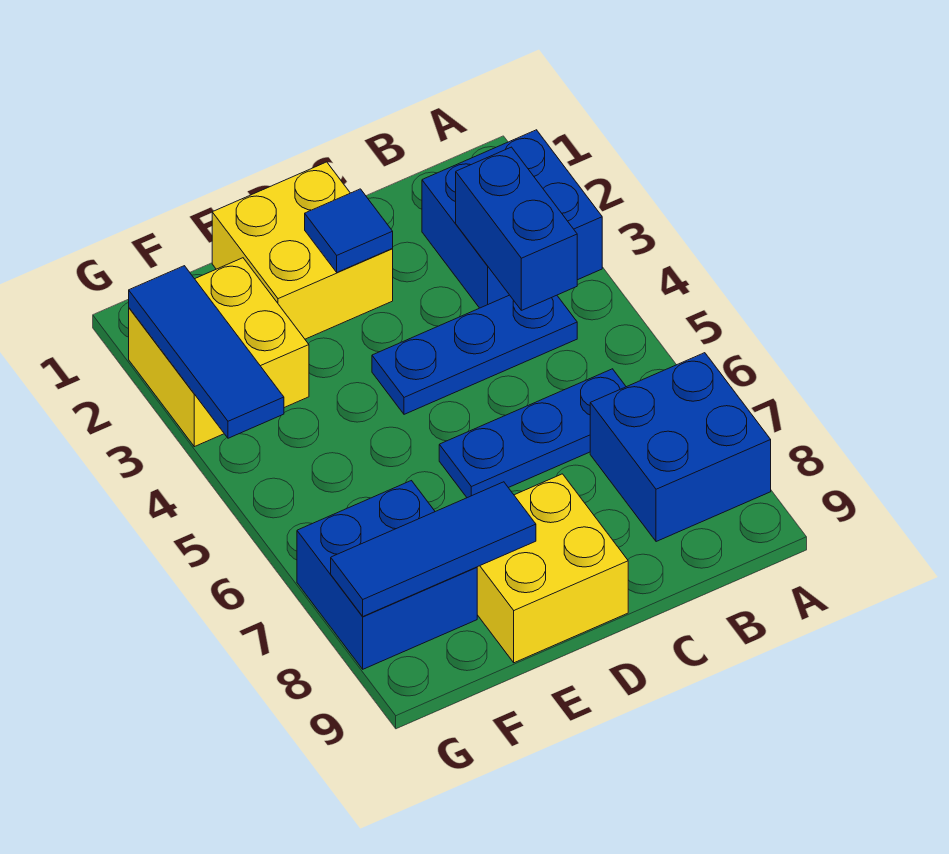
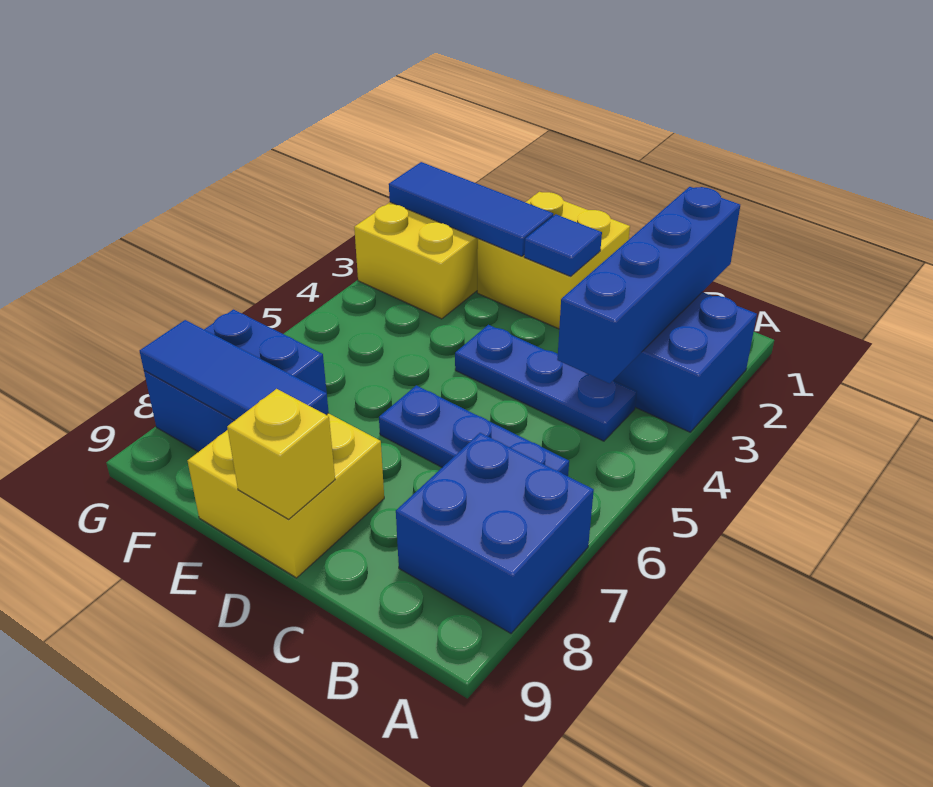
blue brick B3:B4 level 2 -> blue brick B1:B4 level 2
none -> yellow brick D9 level 2
blue tile G2:G4 level 2 -> blue tile E2:G2 level 2

